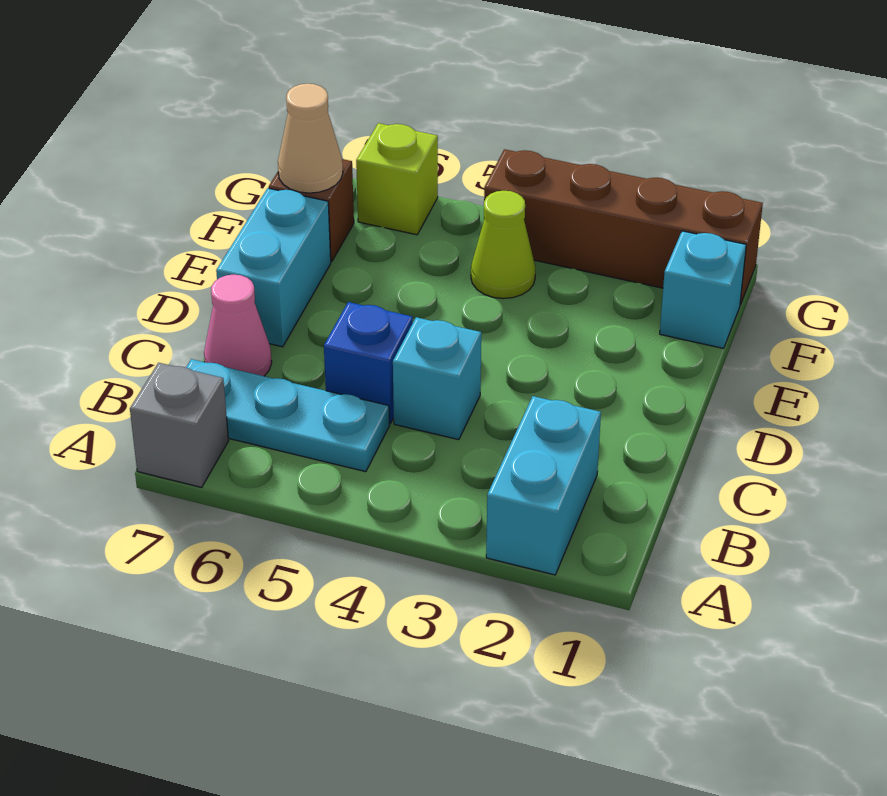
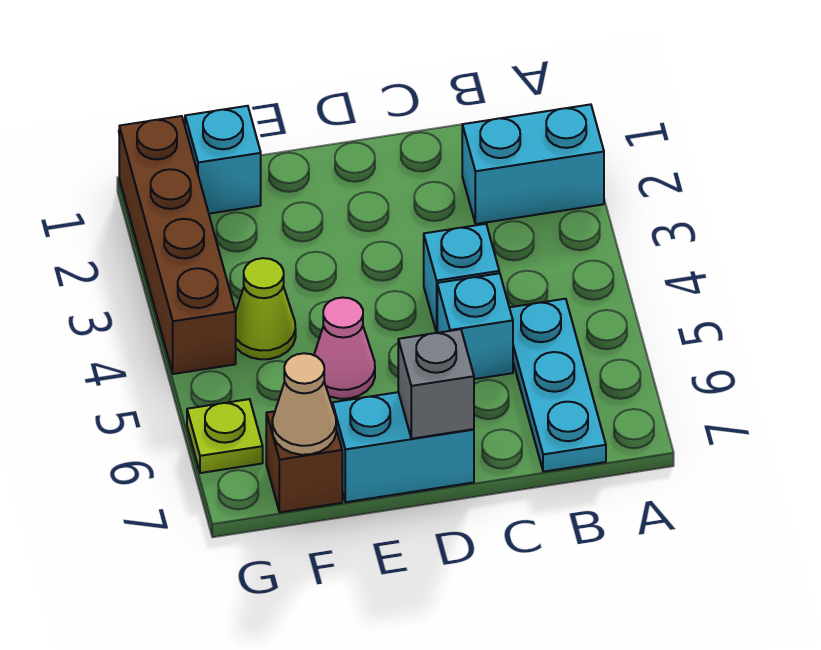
grey brick A7 level 1 -> grey brick D7 level 2
blue brick C5 level 1 -> cyan brick C5 level 1
pink cone C7 level 1 -> pink cone E5 level 1
lime brick G6 level 1 -> lime plate G6 level 1

